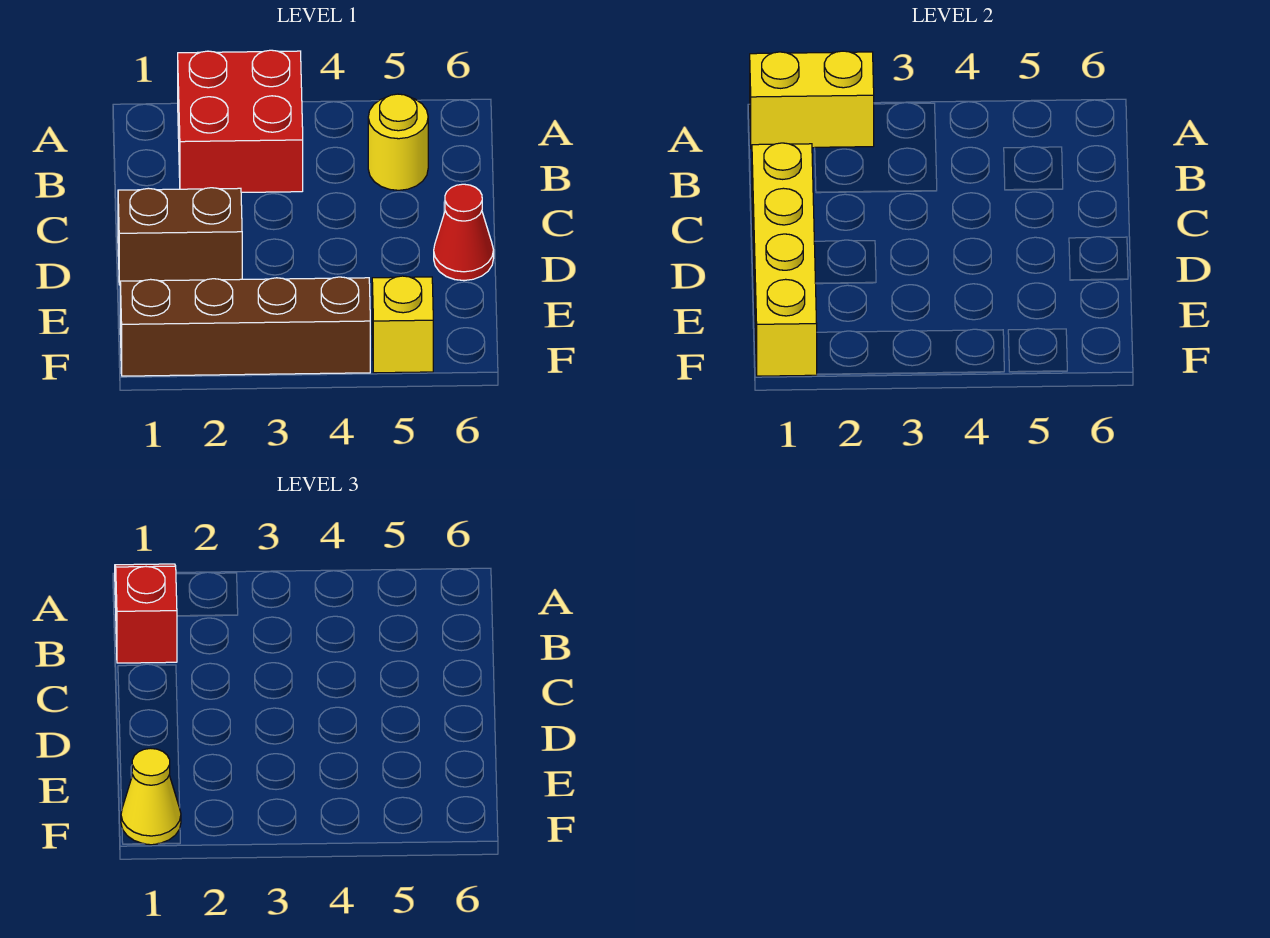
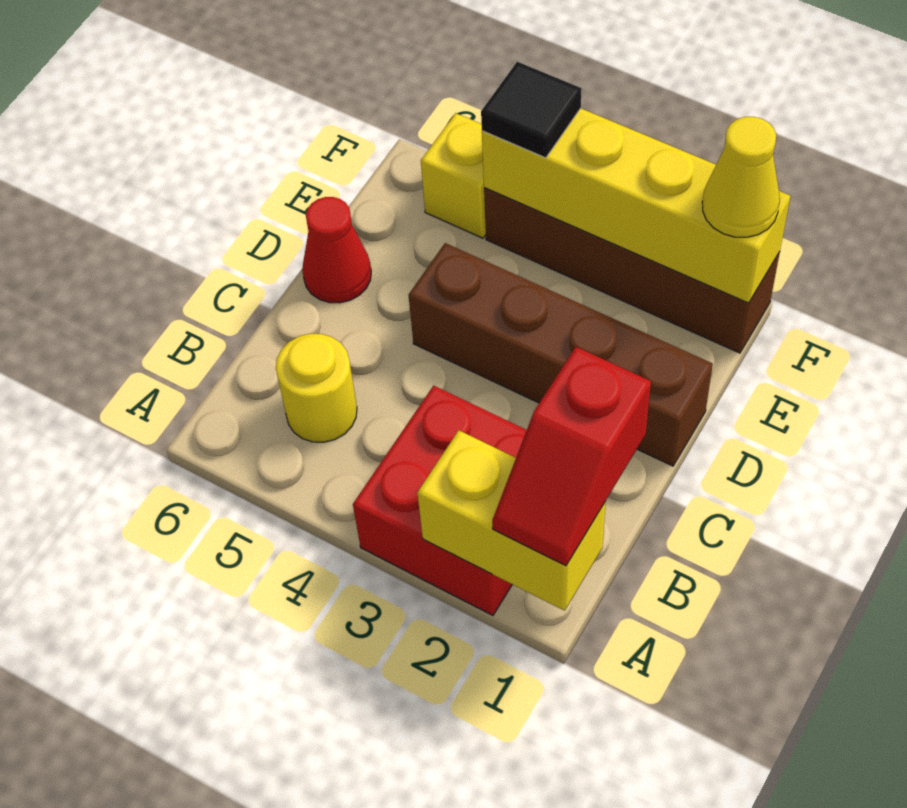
yellow brick C1:F1 level 2 -> yellow brick F1:F4 level 2
brown brick D1:D2 level 1 -> brown brick D1:D4 level 1
none -> black tile F4 level 3

